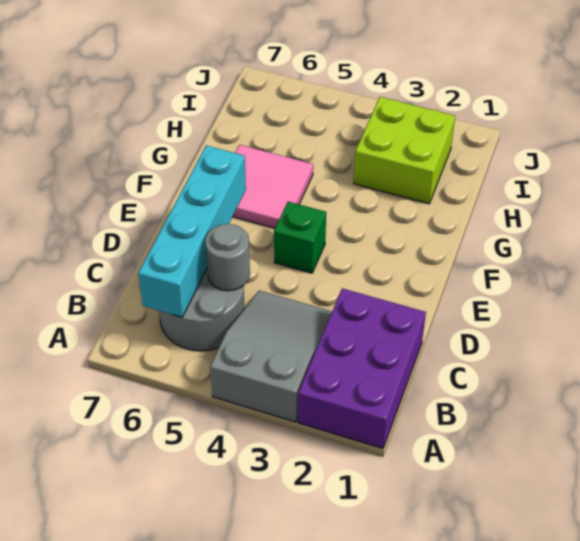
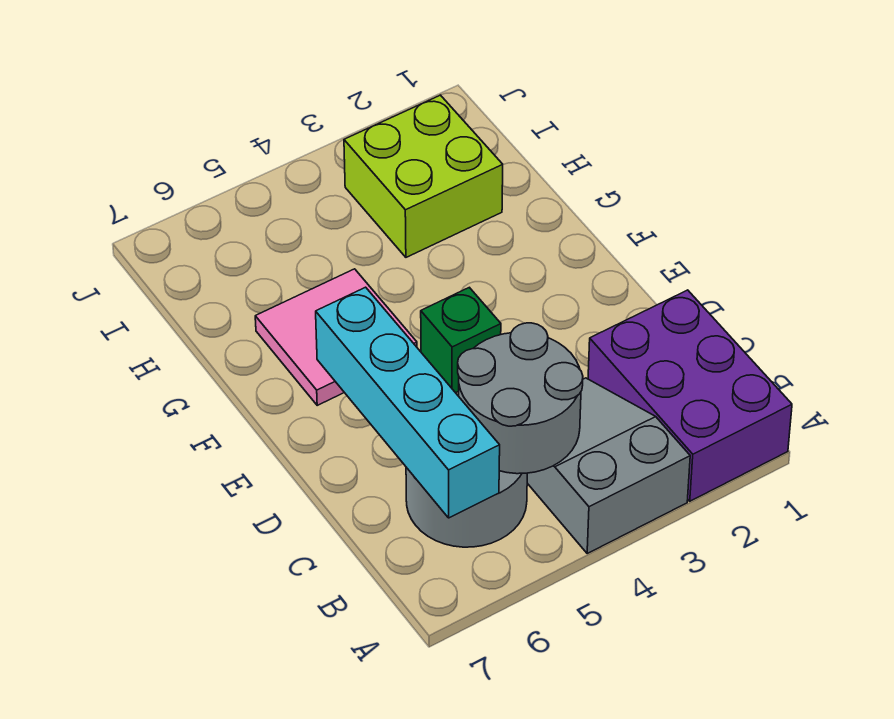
grey round brick C5 level 2 -> grey round brick B4:C5 level 2

